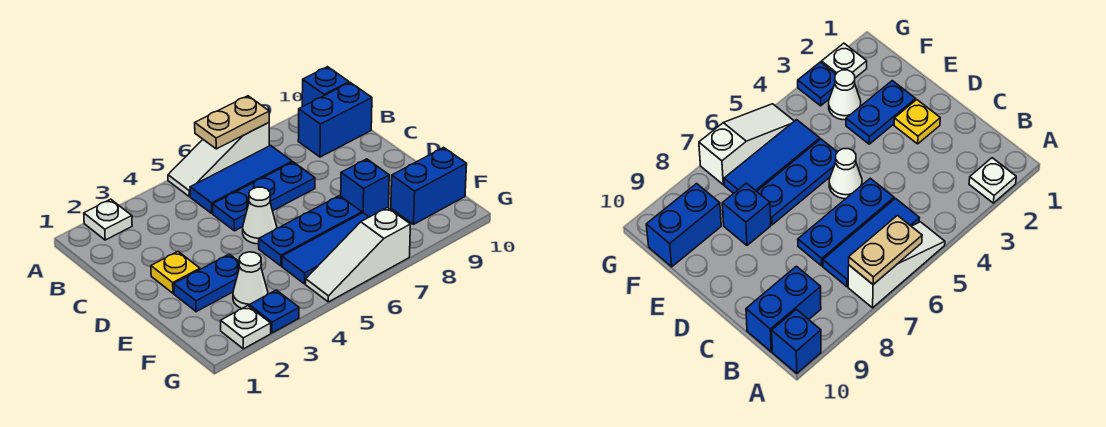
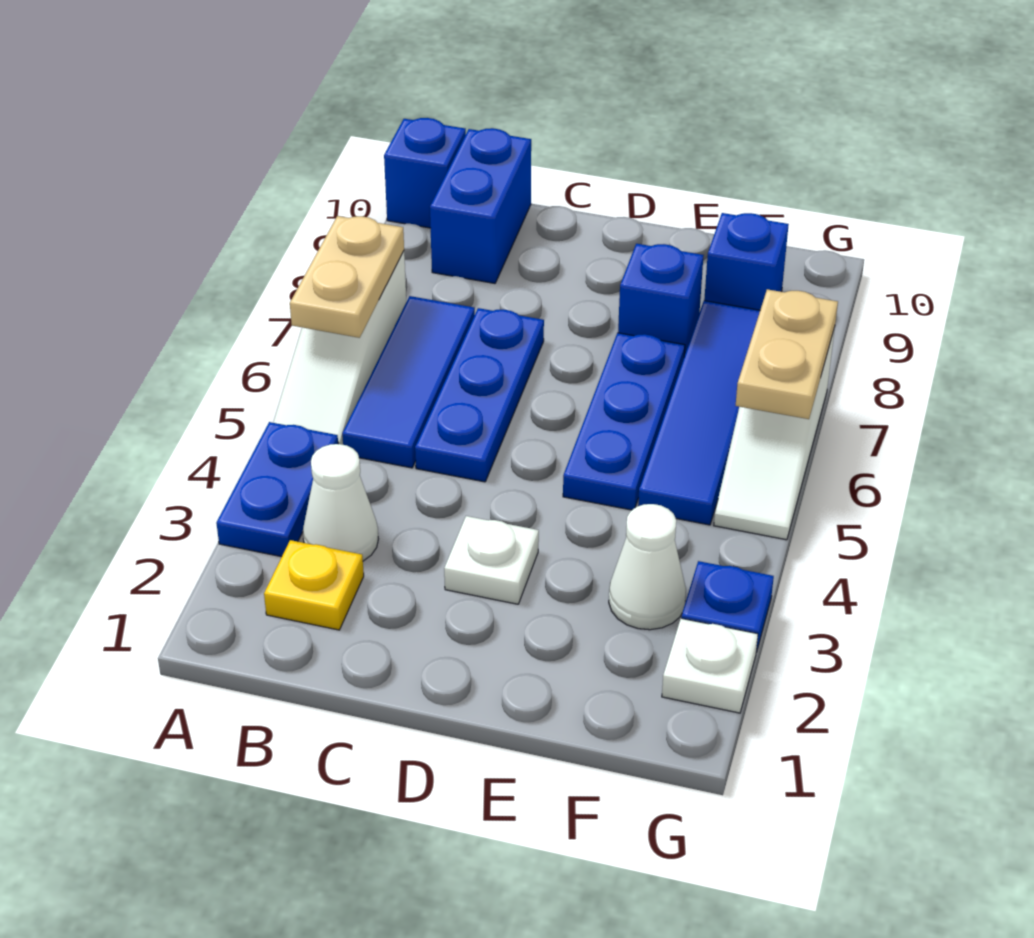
white plate A2 level 1 -> white plate D3 level 1
yellow plate D2 level 1 -> yellow plate B2 level 1
white cone D5 level 1 -> white cone B3 level 1
blue plate E2:E3 level 1 -> blue plate A3:A4 level 1
blue tile F5:F7 level 1 -> blue tile F5:F8 level 1
blue brick F9:F10 level 1 -> blue brick F9 level 1
none -> tan plate G6:G7 level 2

